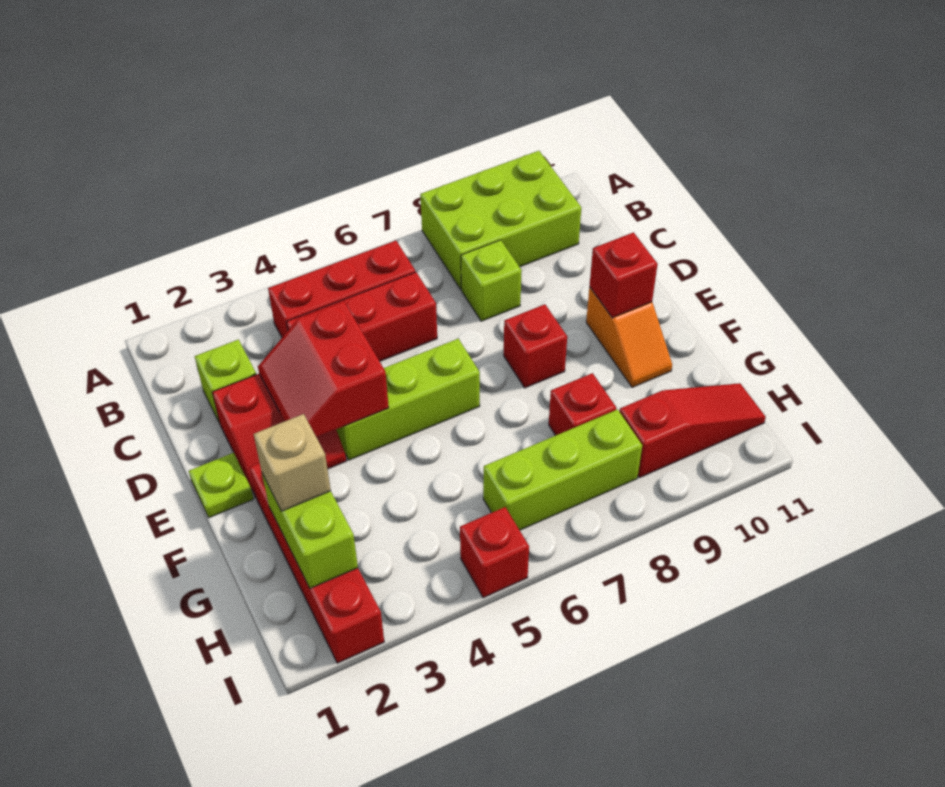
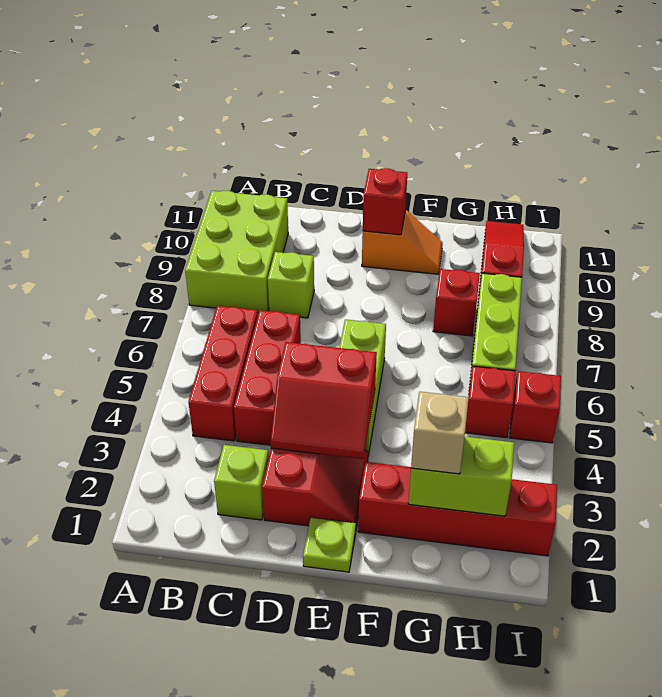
red brick E8 level 1 -> red brick H5 level 1

